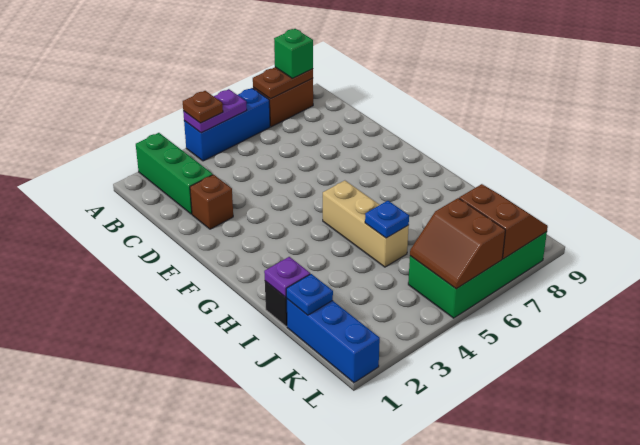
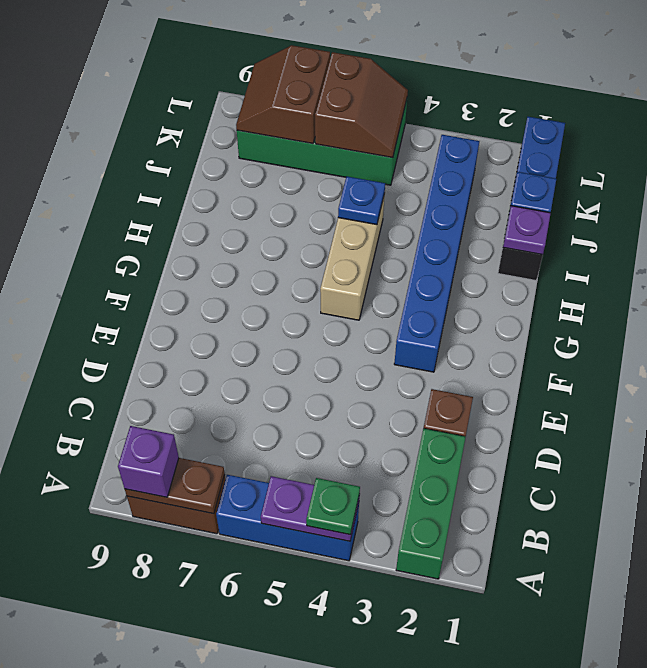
brown plate A4 level 3 -> green plate A4 level 3
green brick A8 level 3 -> purple brick A8 level 3
none -> blue brick F3:K3 level 1

